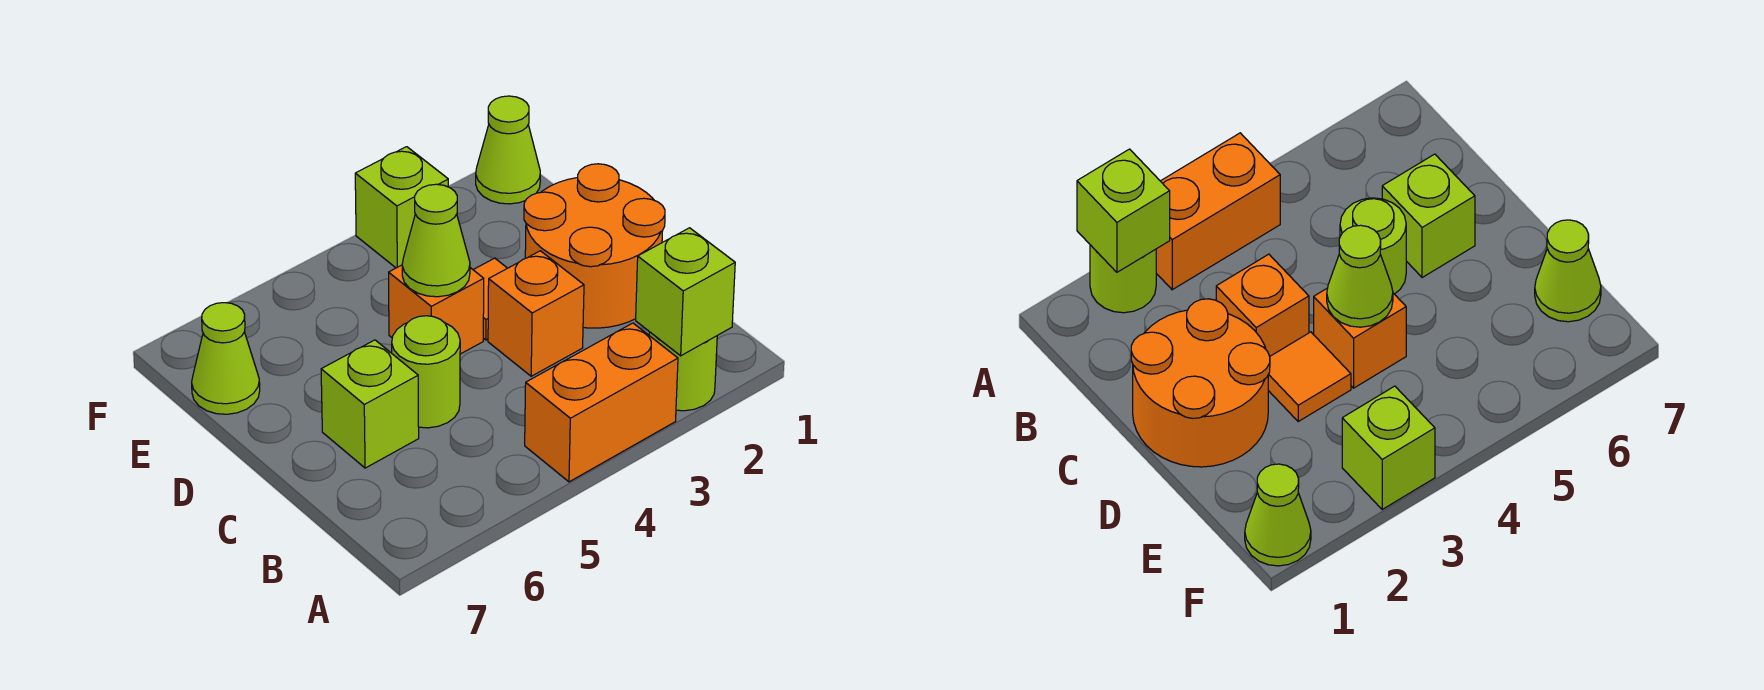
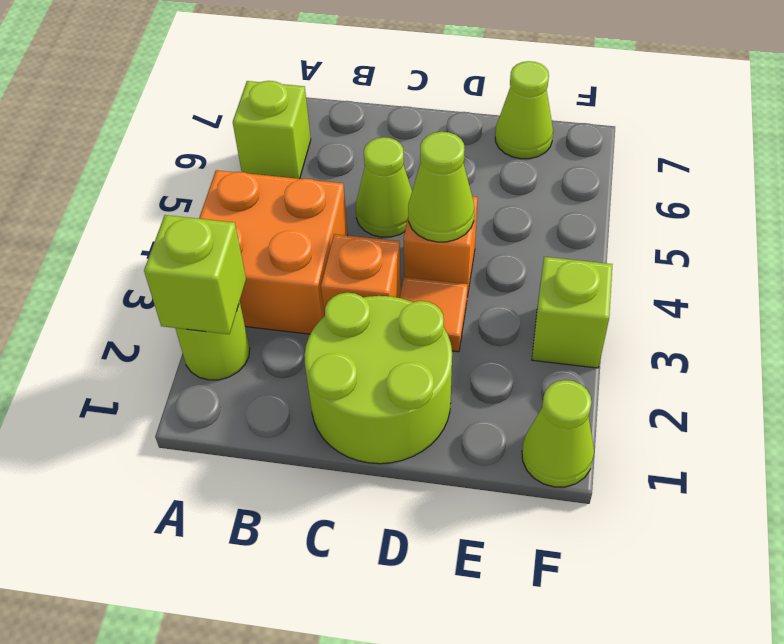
orange brick A3:A4 level 1 -> orange brick A3:B4 level 1
orange round brick C1:D2 level 1 -> lime round brick C1:D2 level 1
lime round brick C5 level 1 -> lime cone C5 level 1
lime brick C6 level 1 -> lime brick A6 level 1

